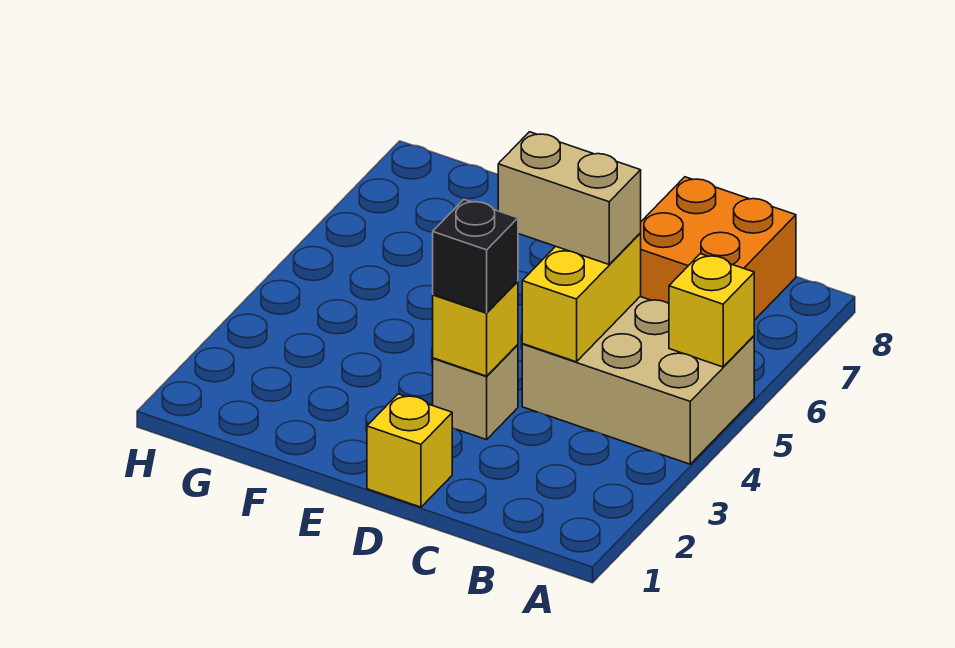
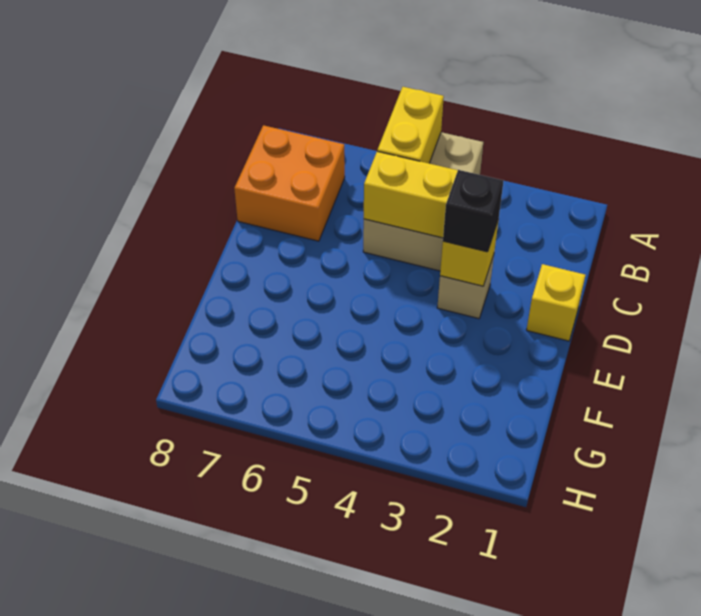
yellow brick A5 level 2 -> yellow brick A5:B5 level 2
tan brick C5:D5 level 3 -> none

